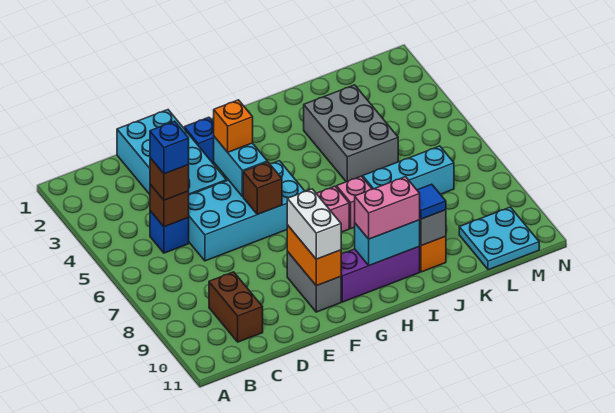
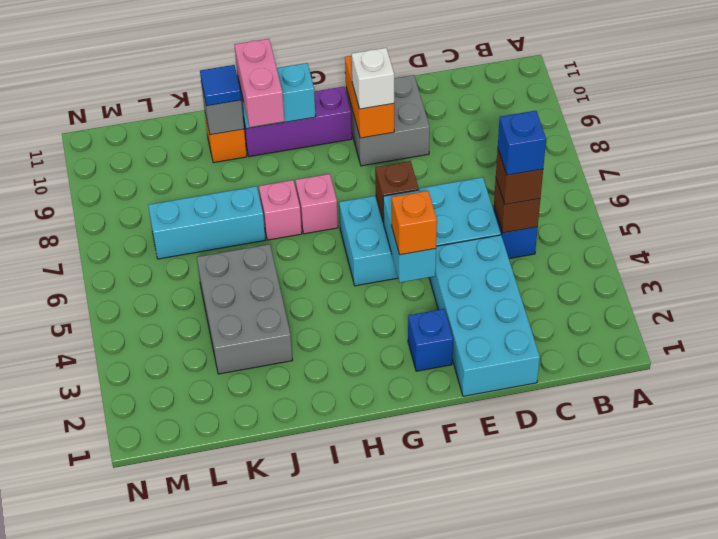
brown brick C9:C10 level 1 -> none
grey brick F9:F10 level 1 -> grey brick E9:F10 level 1
white brick F9:F10 level 3 -> white brick F9 level 3
pink brick H10:I10 level 3 -> pink brick I9:I10 level 3
cyan plate L10:M11 level 1 -> none

